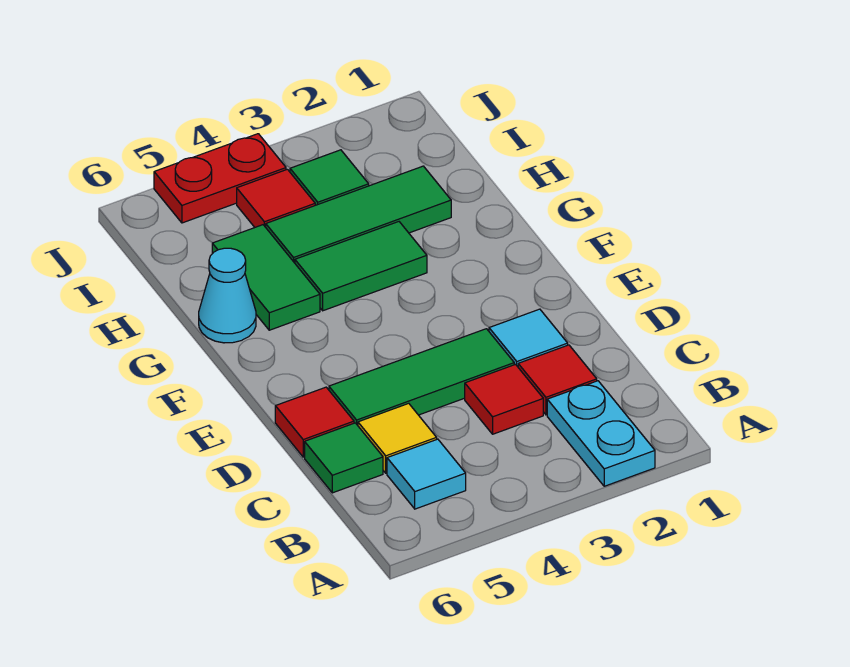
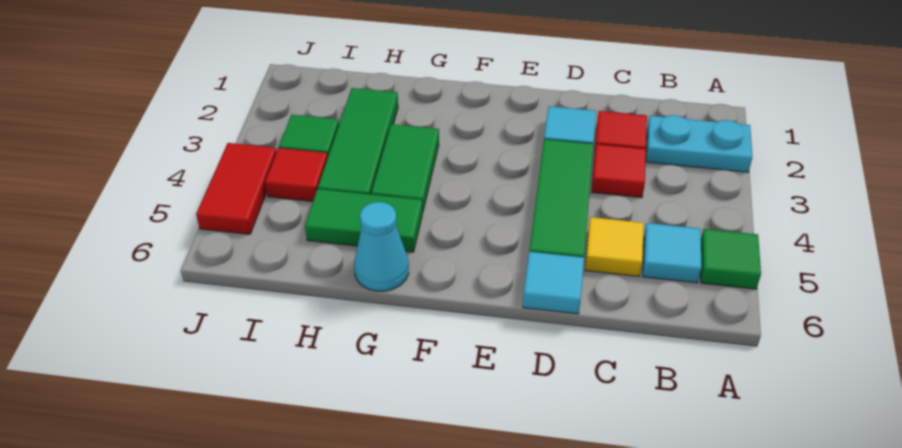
green tile C6 level 1 -> green tile A5 level 1
red tile D6 level 1 -> cyan tile D6 level 1
red plate J4:J5 level 1 -> red tile J4:J5 level 1

